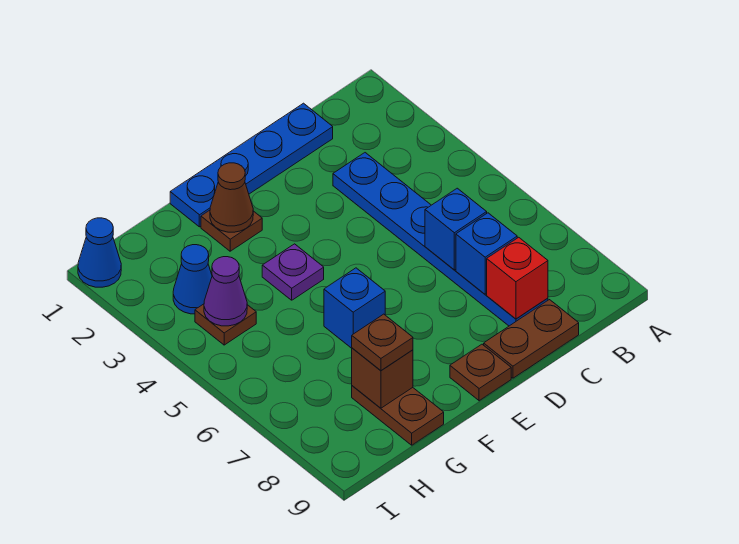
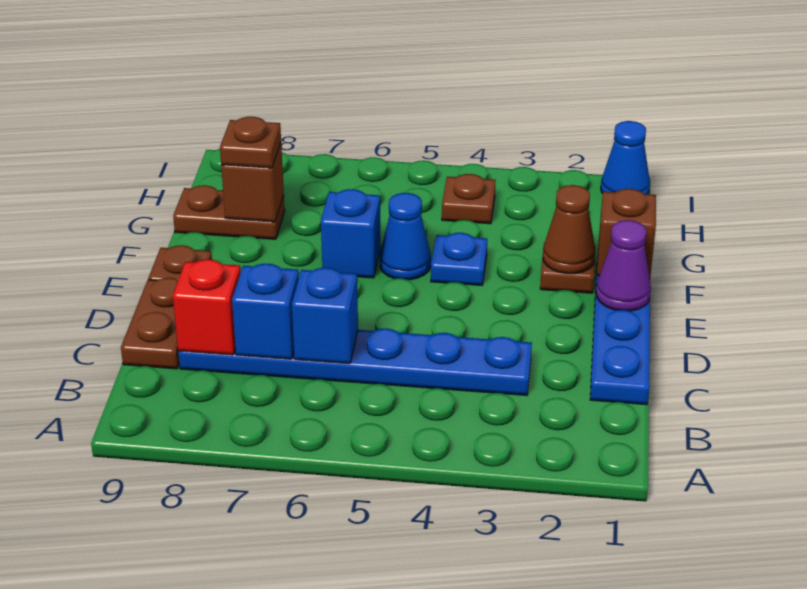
none -> brown brick F1 level 2
purple plate F4 level 1 -> blue plate F4 level 1
blue cone H3 level 1 -> blue cone F5 level 1
purple cone H4 level 2 -> purple cone E1 level 2

